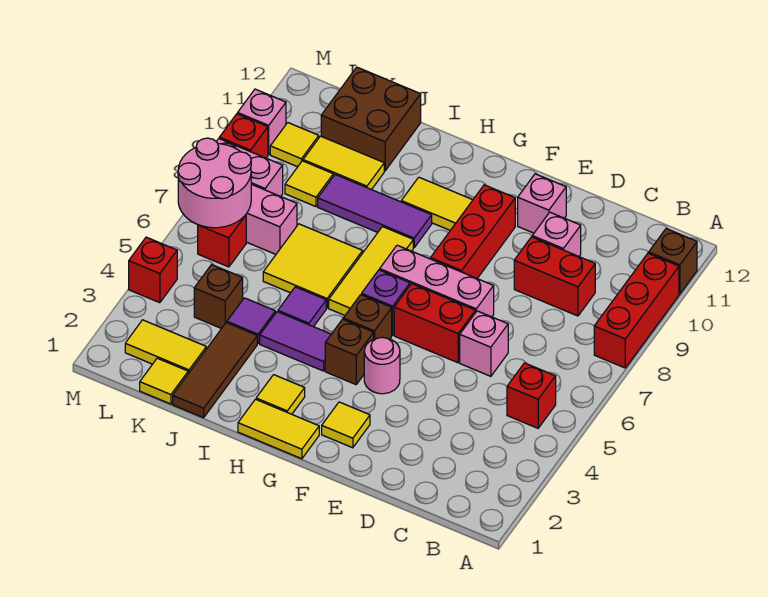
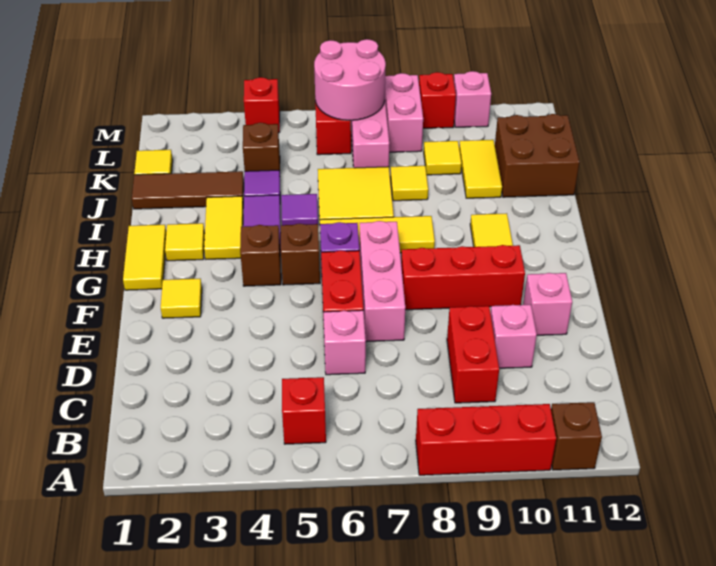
pink round brick F4 level 1 -> none
purple tile H9:J9 level 1 -> none
yellow tile K2:L2 level 1 -> yellow tile H3:I3 level 1
yellow tile L10 level 1 -> yellow tile J8 level 1

